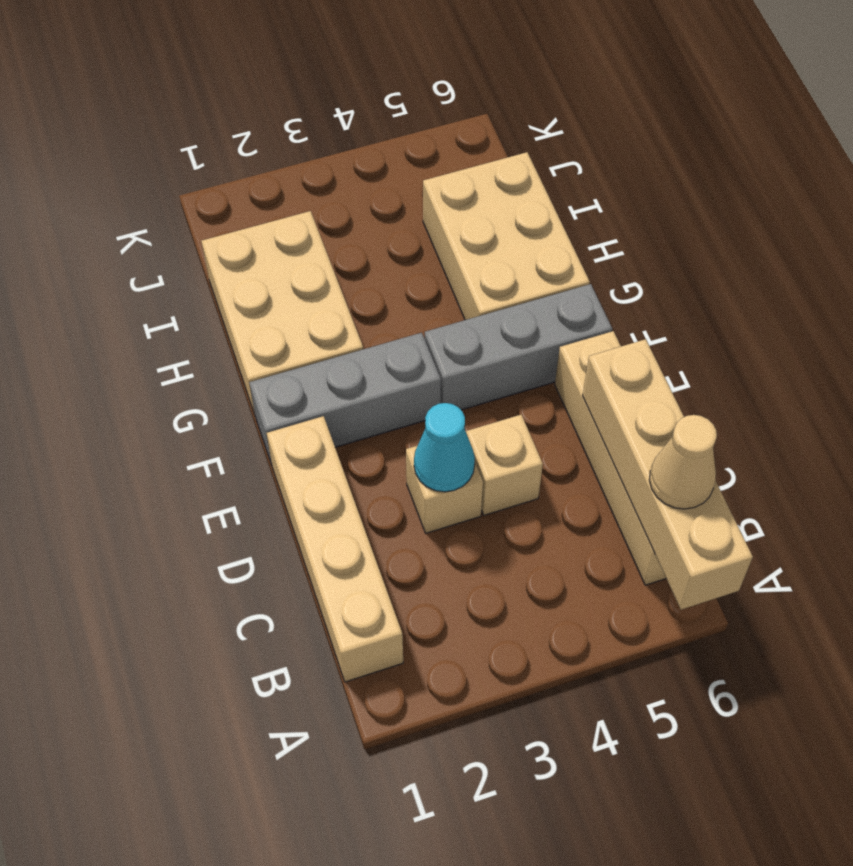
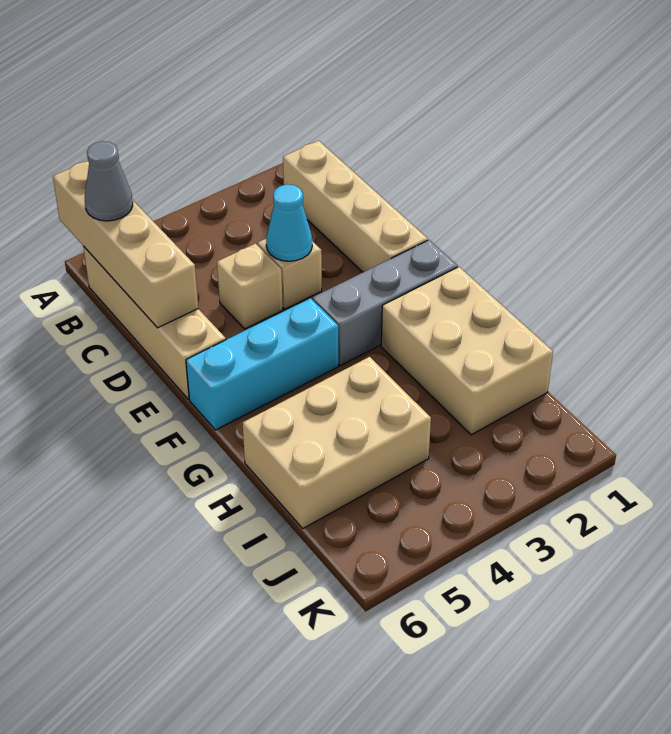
tan cone B6 level 3 -> grey cone B6 level 3
grey brick F4:F6 level 1 -> cyan brick F4:F6 level 1
tan brick G5:I6 level 1 -> tan brick H4:I6 level 1

